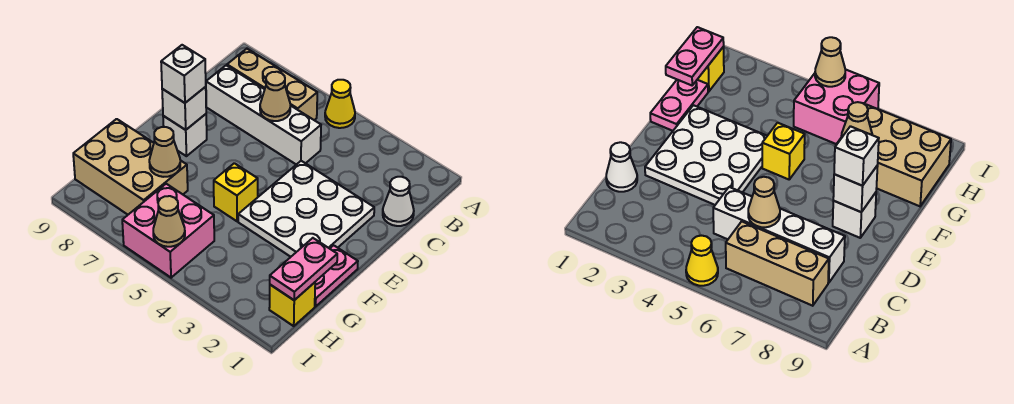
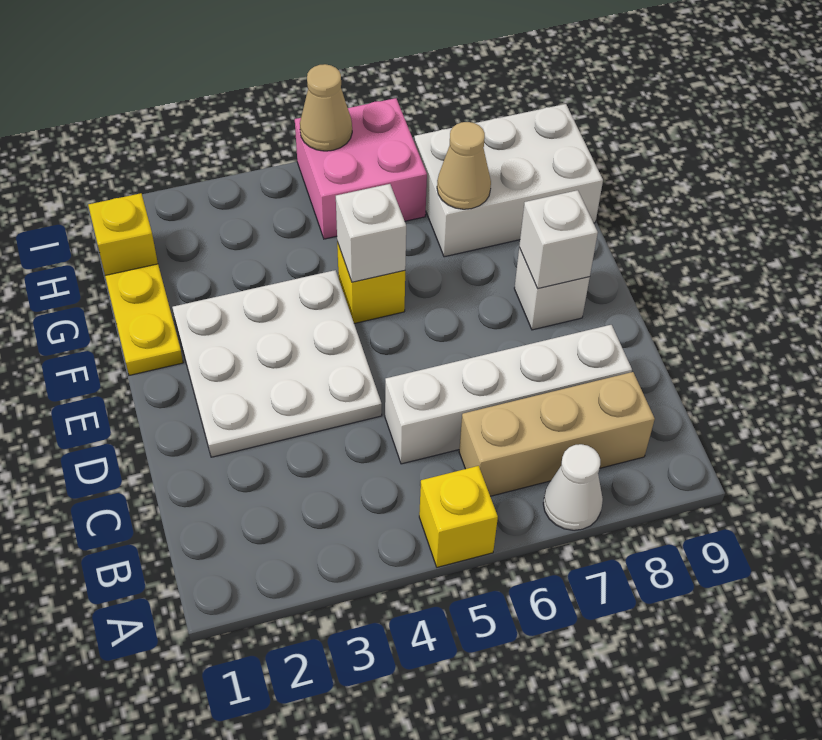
yellow cone A5 level 1 -> yellow brick A5 level 1
white cone C1 level 1 -> white cone A7 level 1
tan cone C6 level 2 -> none
white brick E8 level 3 -> white brick F5 level 2
pink plate F1:G1 level 1 -> yellow plate F1:G1 level 1
pink plate G1:H1 level 2 -> none
tan brick G7:H9 level 1 -> white brick G7:H9 level 1

